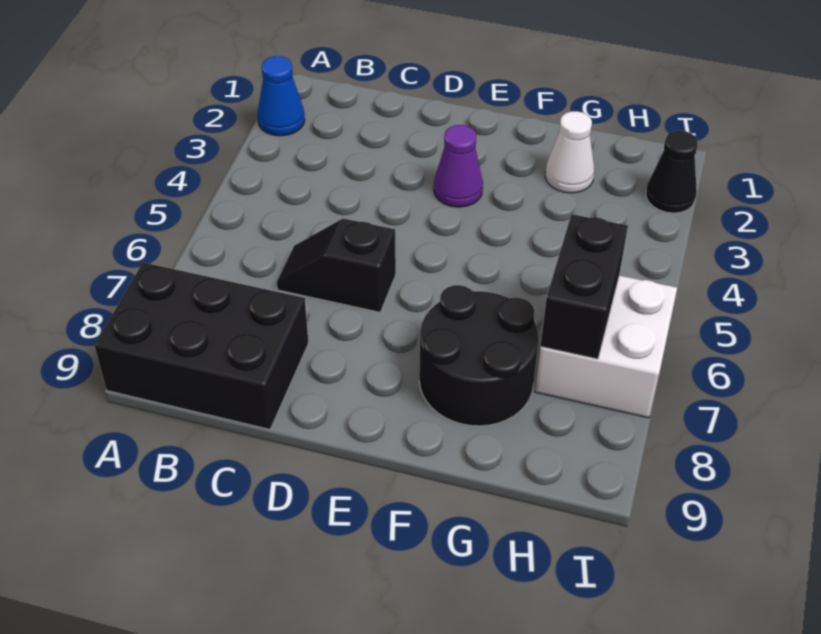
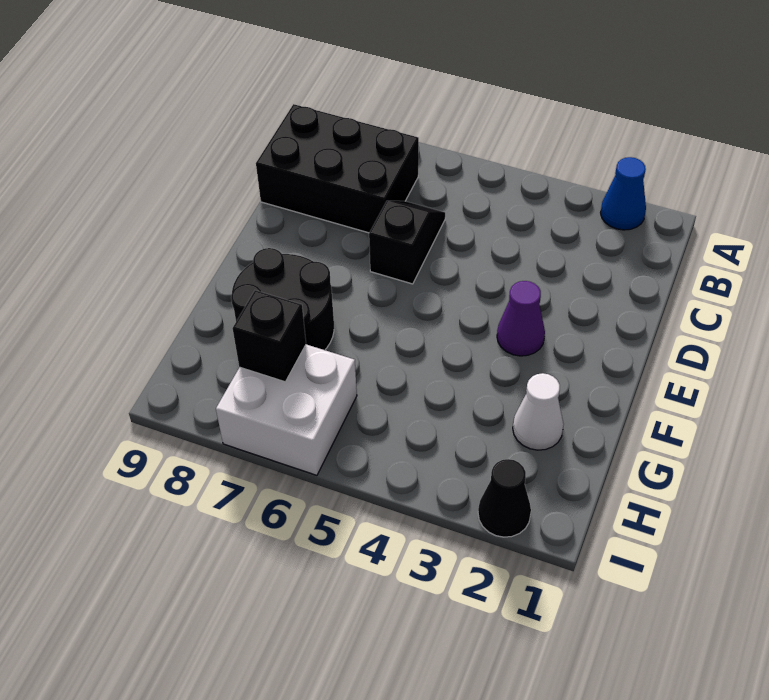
black brick A8:C9 level 1 -> black brick B7:C9 level 1
black brick H6:H7 level 2 -> black brick H7 level 2

